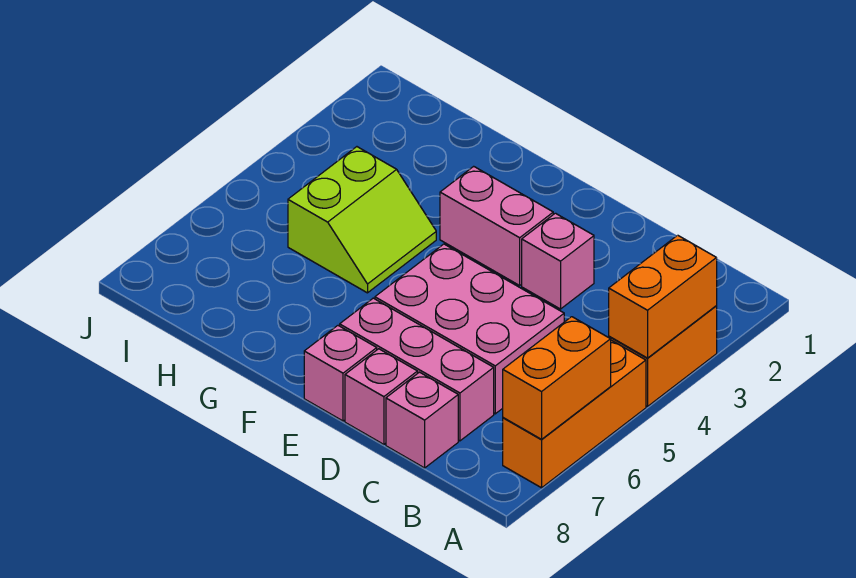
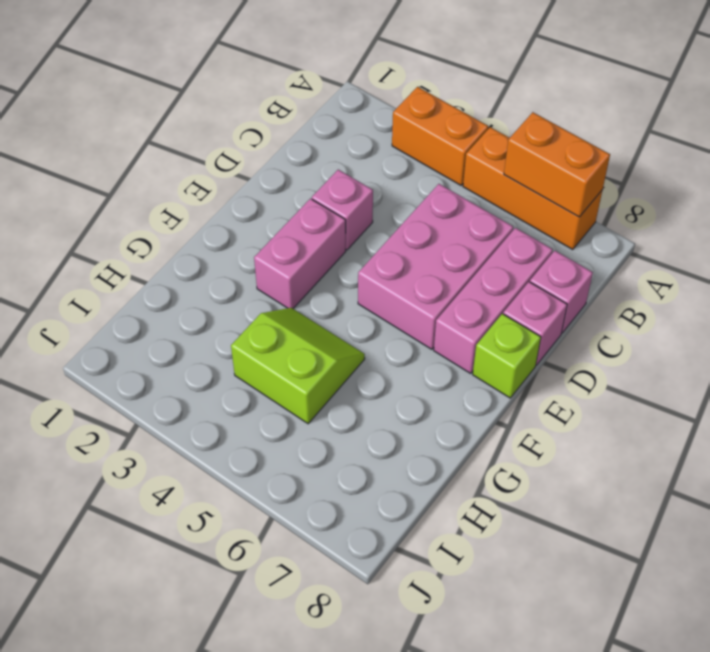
orange brick A3:A4 level 2 -> none
pink brick E8 level 1 -> lime brick E8 level 1

